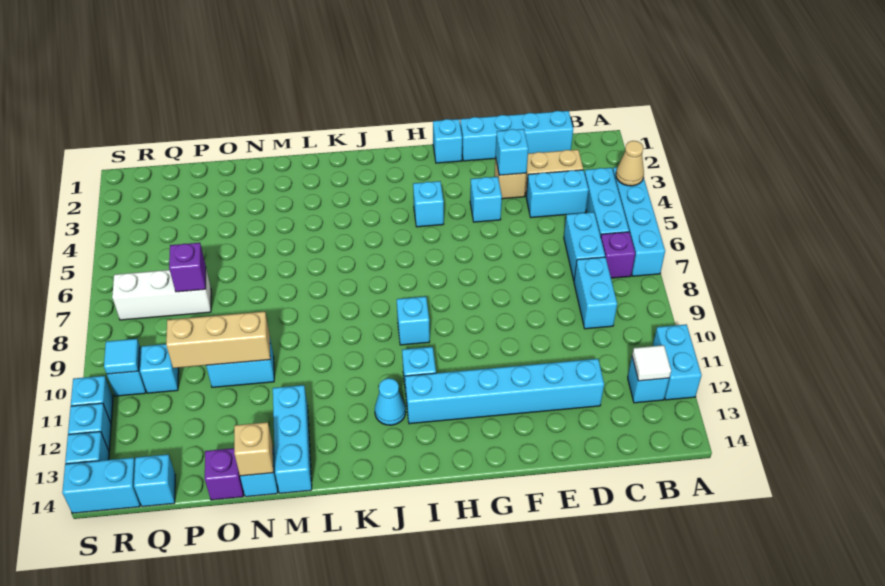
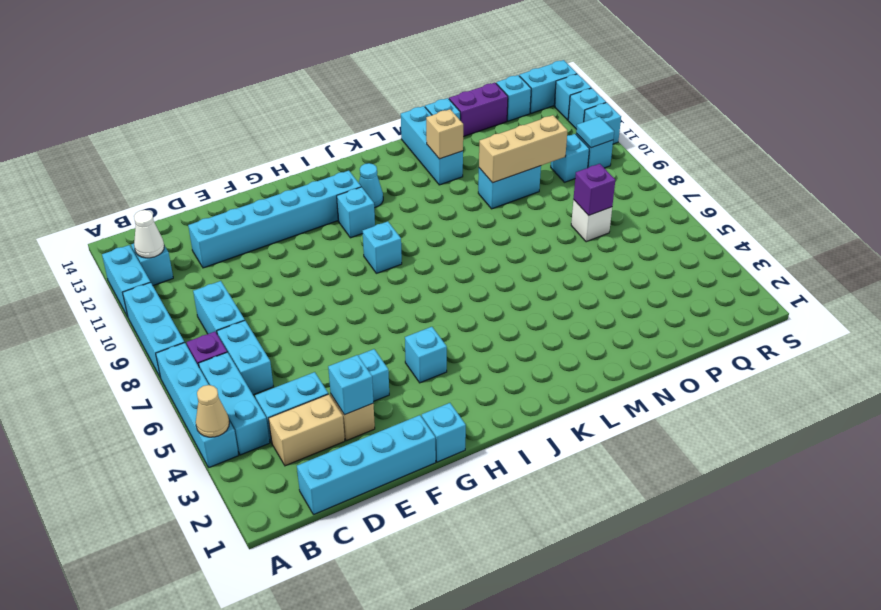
none -> cyan brick A8:A10 level 1
white tile B12 level 2 -> white cone B12 level 2
tan brick N14 level 2 -> tan brick M12 level 2
purple brick O14 level 1 -> purple brick O14:P14 level 1
white brick P7:R7 level 1 -> white brick P7 level 1

